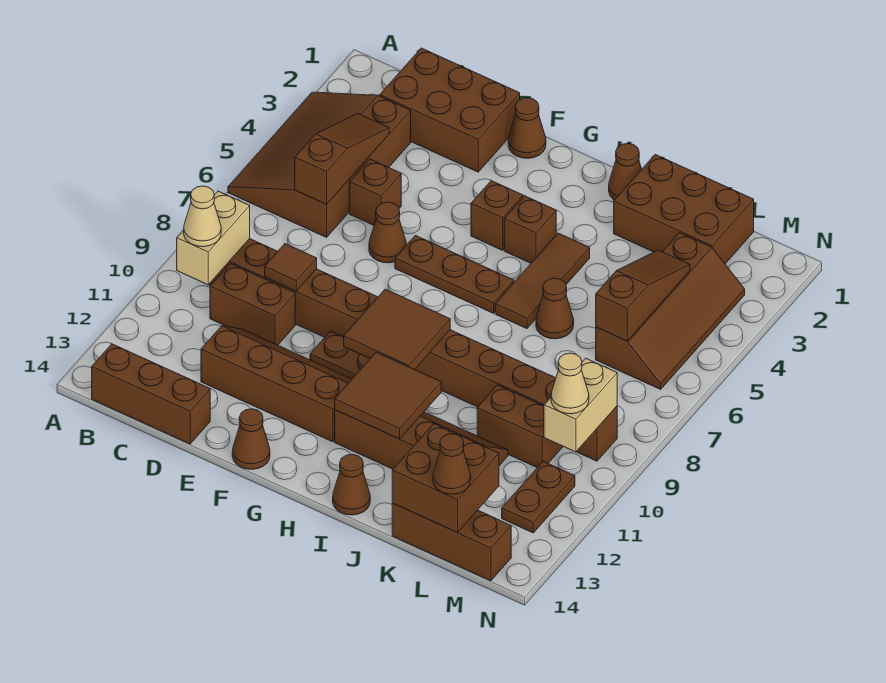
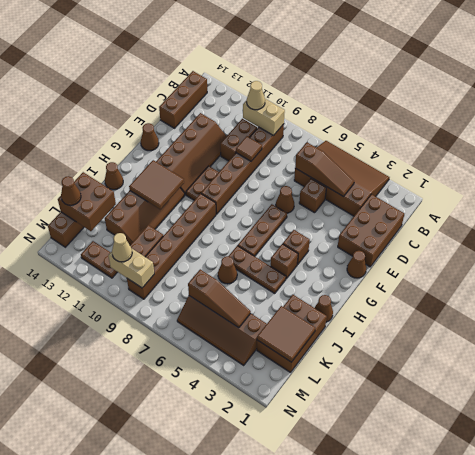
brown tile G9:H10 level 2 -> brown tile K1:L2 level 2
brown tile I4:I6 level 1 -> brown plate I4:I6 level 1

